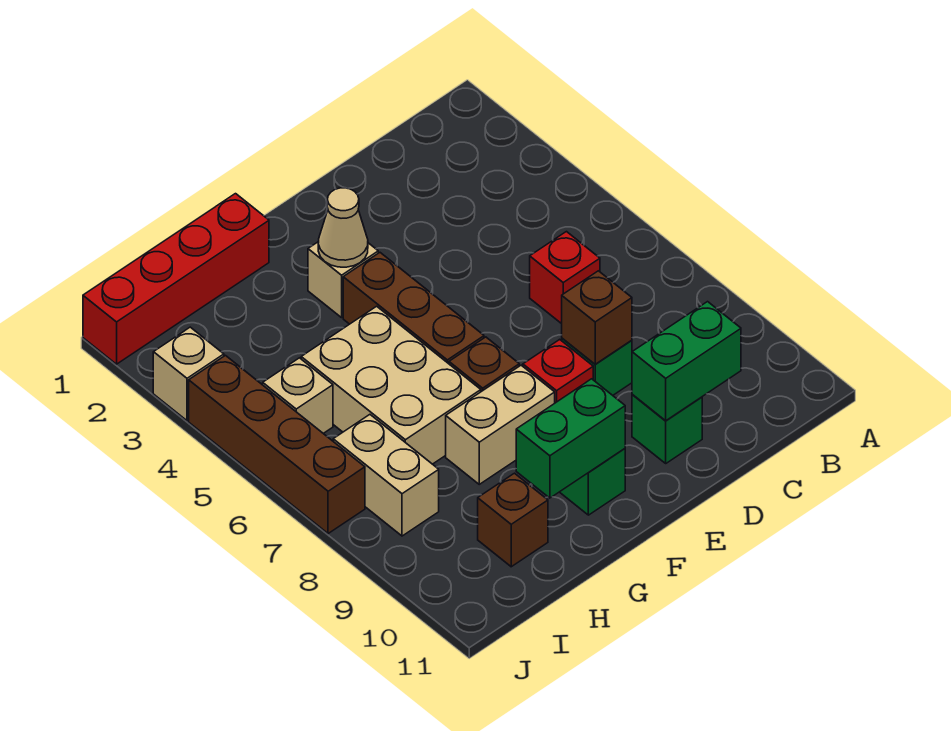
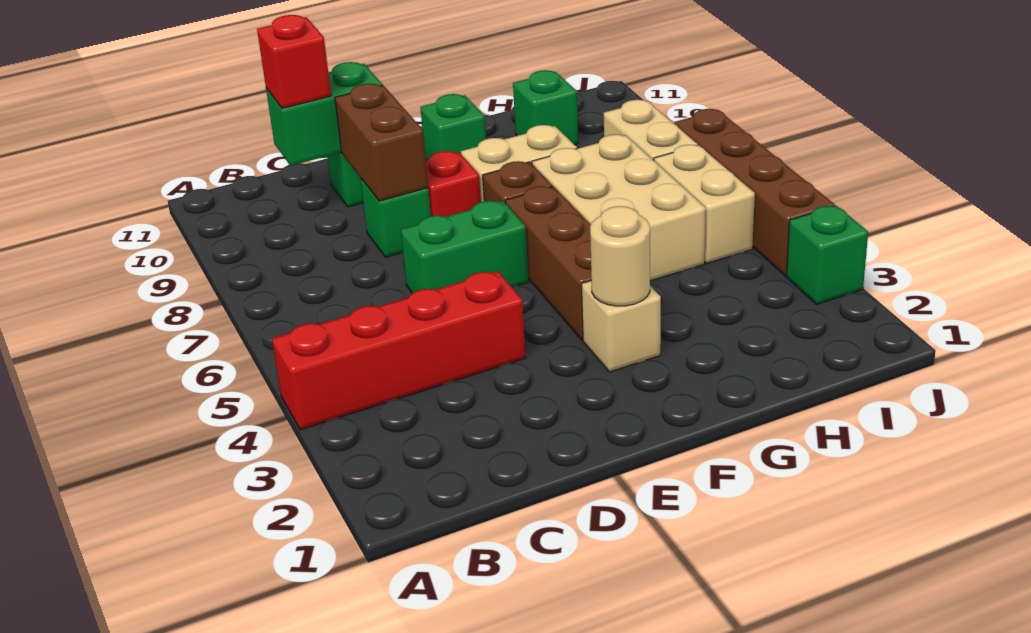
red brick C6 level 1 -> red brick C10 level 3
brown brick D8 level 2 -> brown brick D8:D9 level 2
tan cone F3 level 2 -> tan round brick F3 level 2
green brick F10:G10 level 2 -> green brick D6:E6 level 1
red brick G1:J1 level 1 -> red brick A4:D4 level 1
brown brick H10 level 1 -> green brick H10 level 1
tan brick I5 level 1 -> tan brick I5:I6 level 1
tan brick J3 level 1 -> green brick J3 level 1

